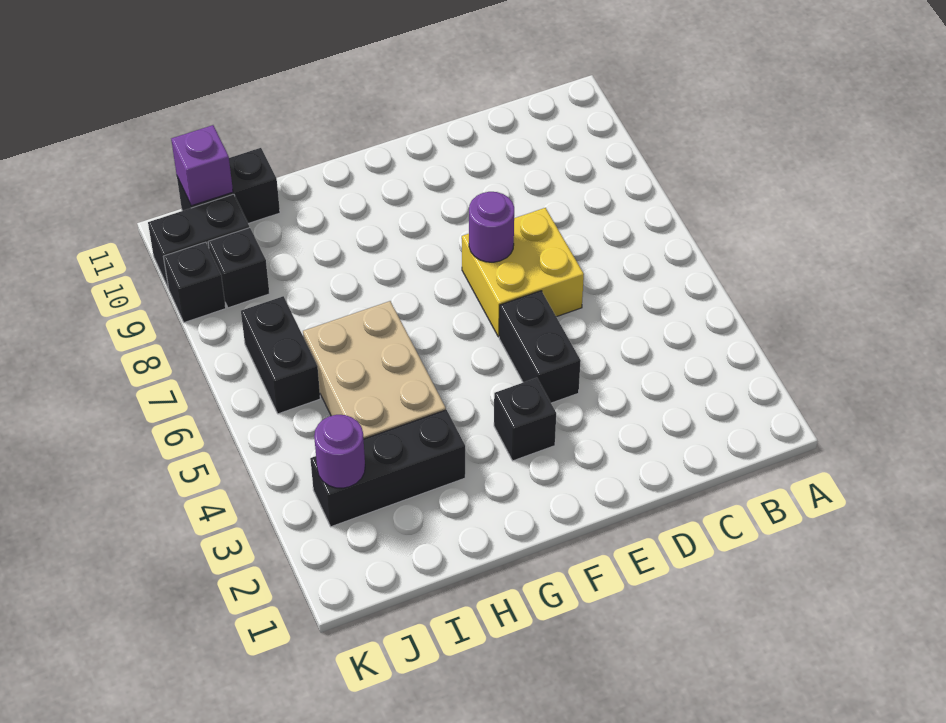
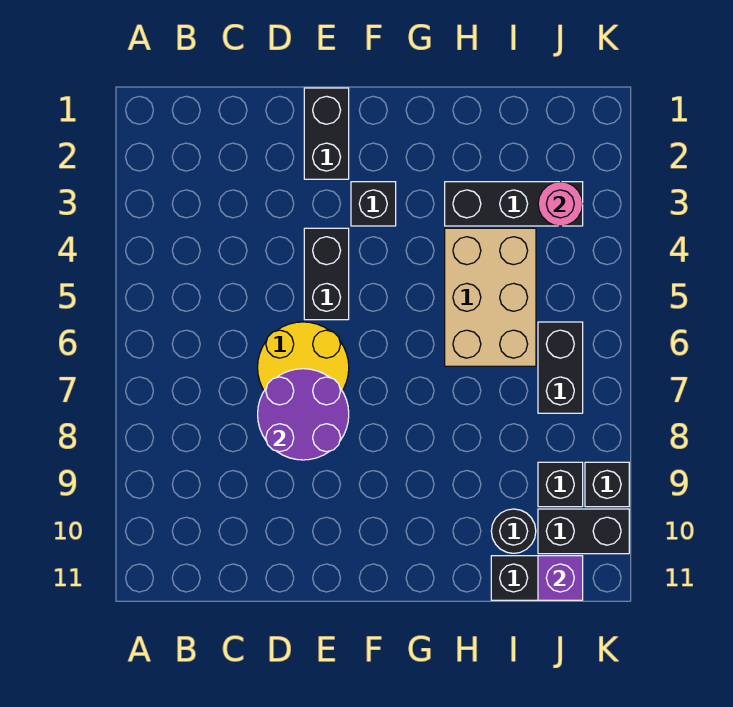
yellow brick D6:E7 level 1 -> yellow round brick D6:E7 level 1
none -> black brick E1:E2 level 1
purple round brick E7 level 2 -> purple round brick D7:E8 level 2
none -> black round brick I10 level 1
purple round brick J3 level 2 -> pink round brick J3 level 2

